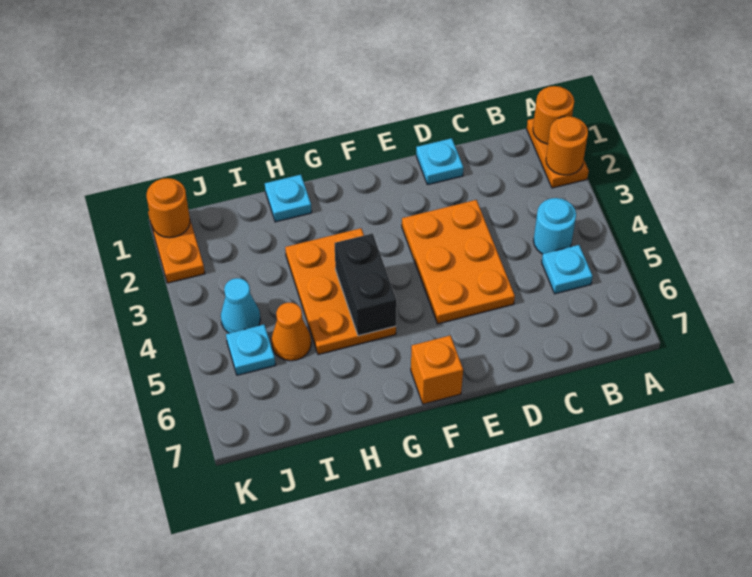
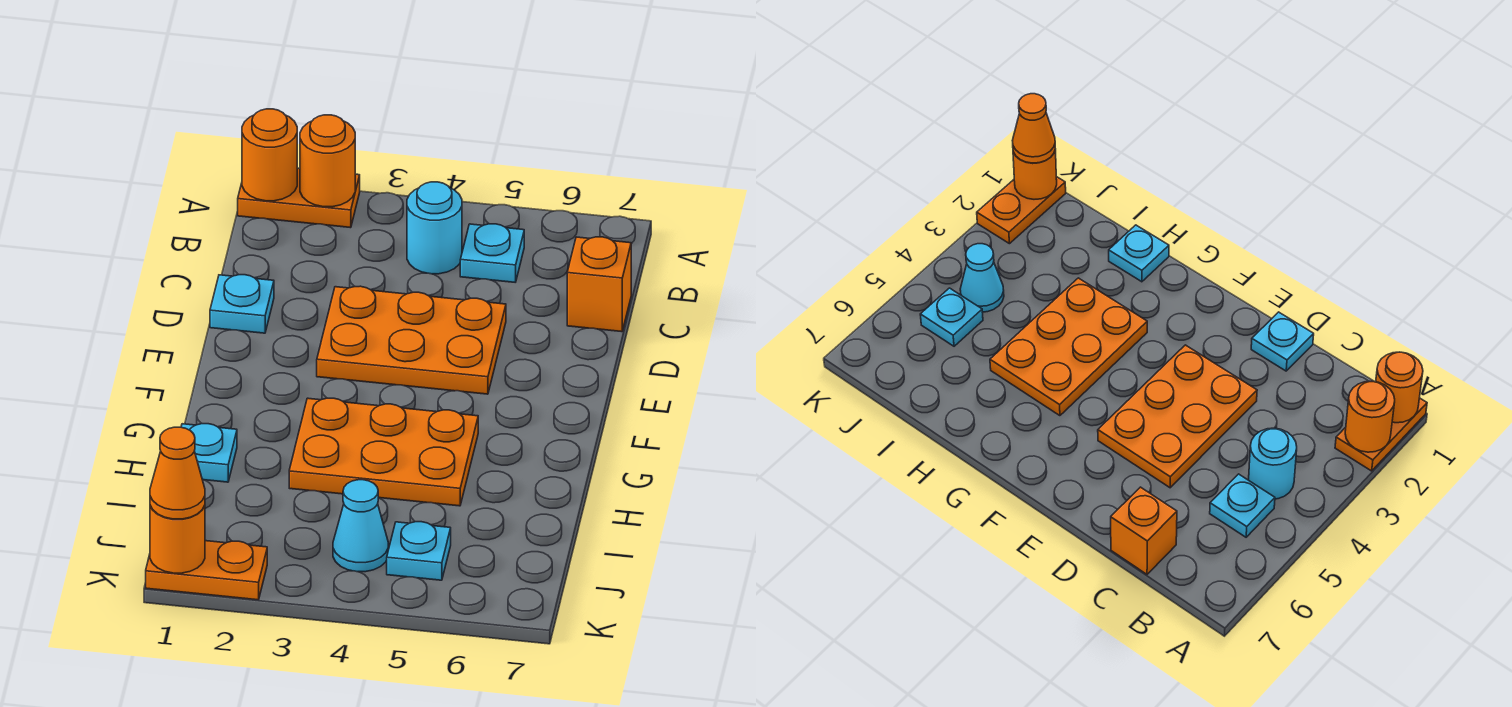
orange brick F7 level 1 -> orange brick C7 level 1
black brick G4:G5 level 2 -> none
orange cone I5 level 1 -> orange cone K1 level 3

